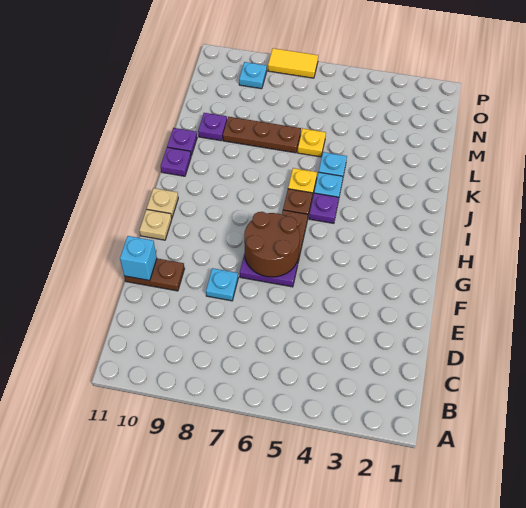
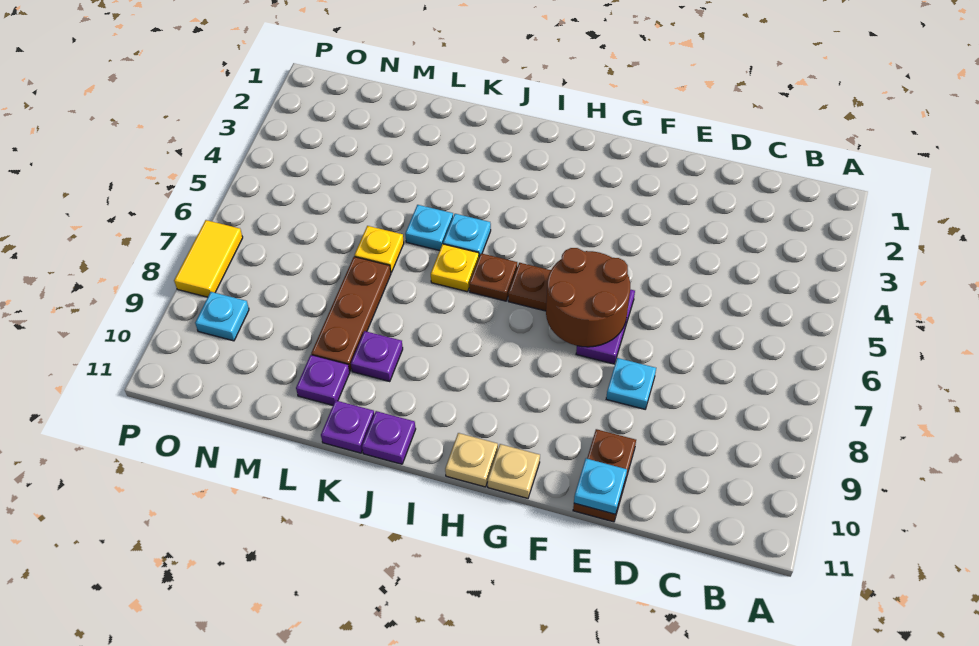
cyan brick E11 level 2 -> cyan plate E11 level 2
purple plate I5 level 1 -> purple plate K9 level 1

